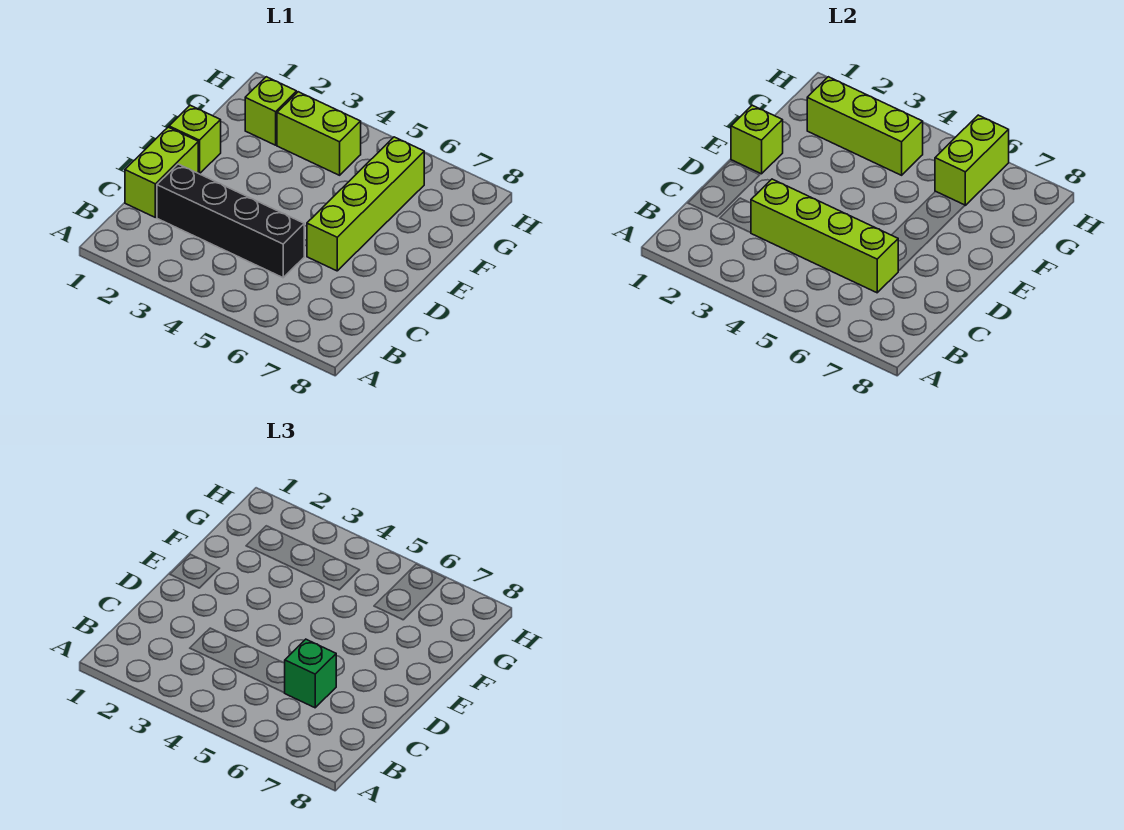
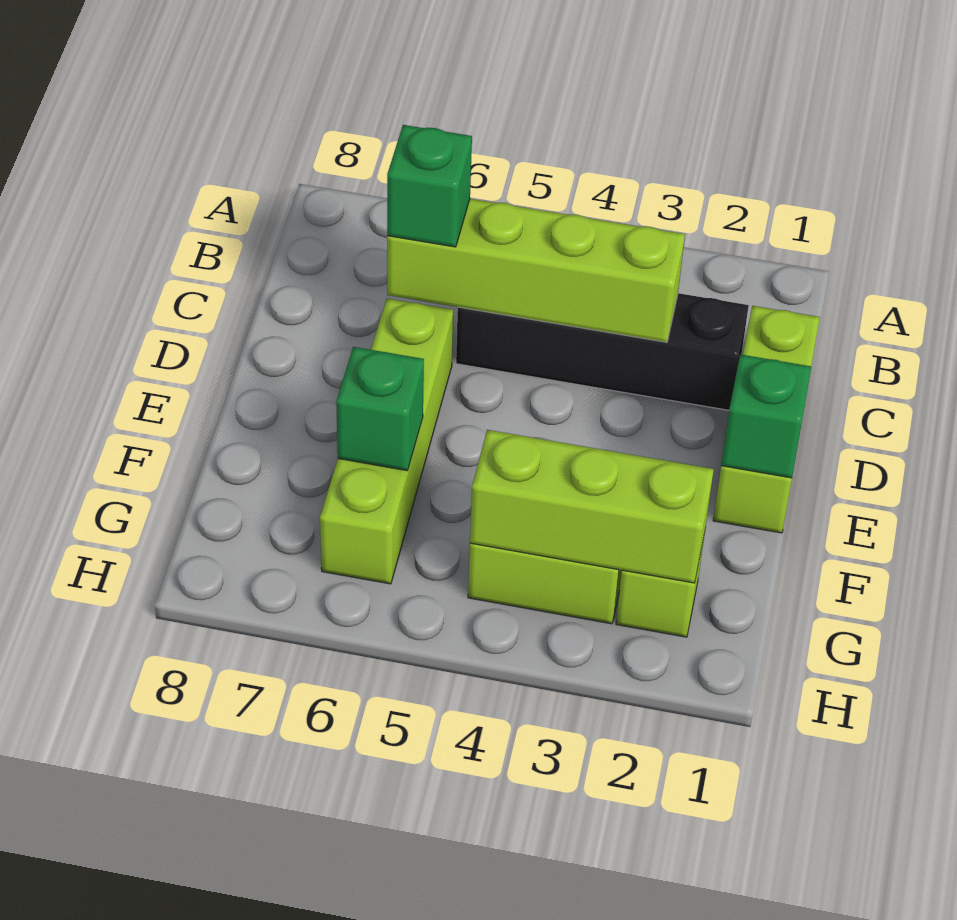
lime brick E1 level 2 -> green brick E1 level 2
none -> green brick F6 level 2
lime brick G6:H6 level 2 -> none

